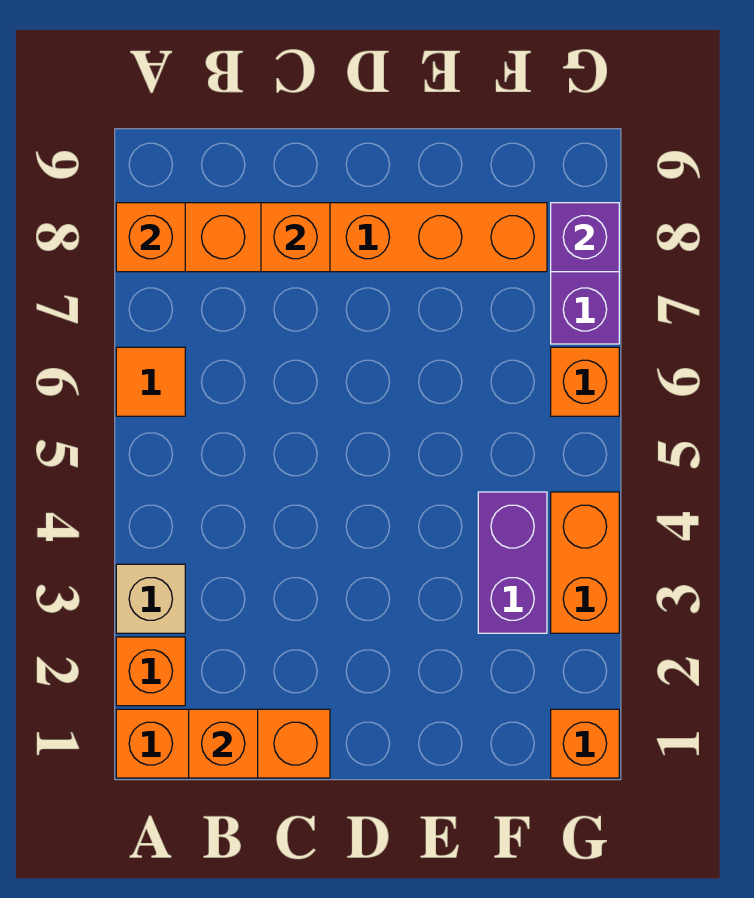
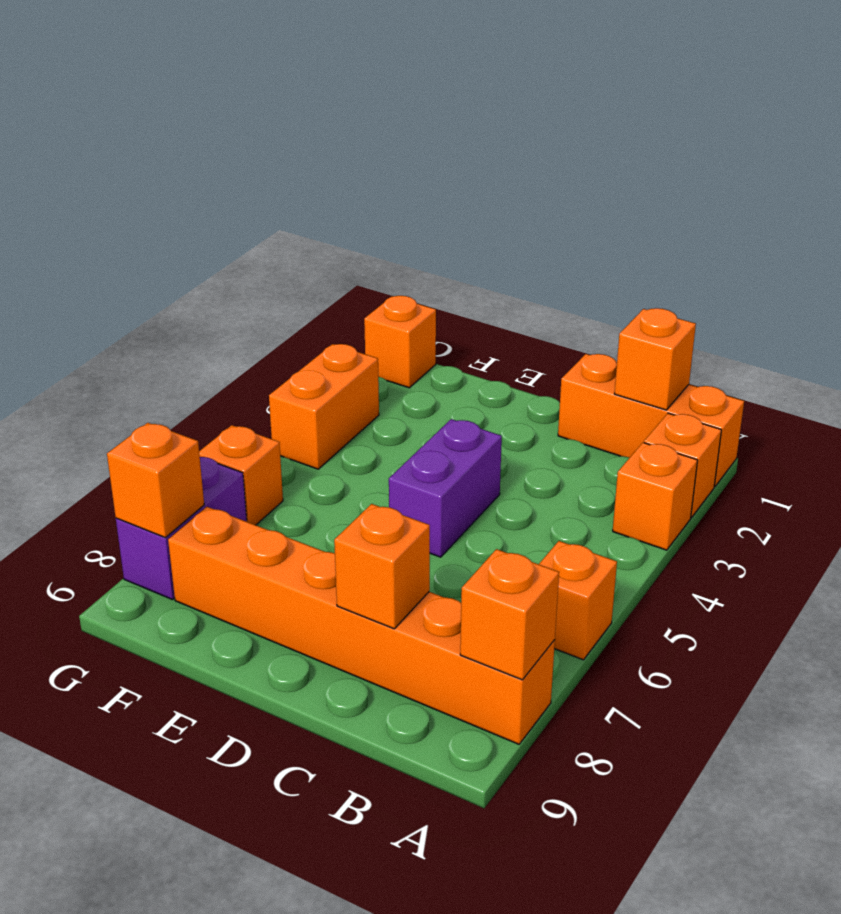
tan brick A3 level 1 -> orange brick A3 level 1
orange tile A6 level 1 -> orange brick A6 level 1
purple brick F3:F4 level 1 -> purple brick D4:D5 level 1
purple brick G8 level 2 -> orange brick G8 level 2

